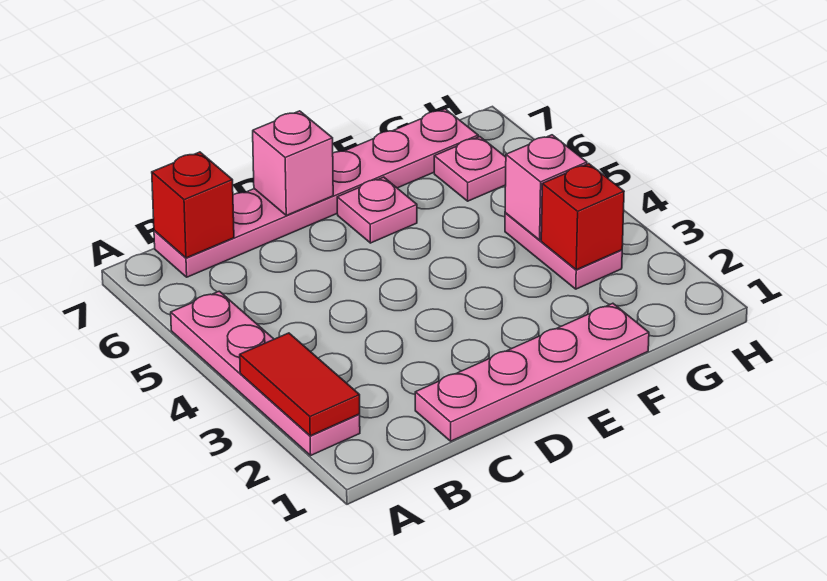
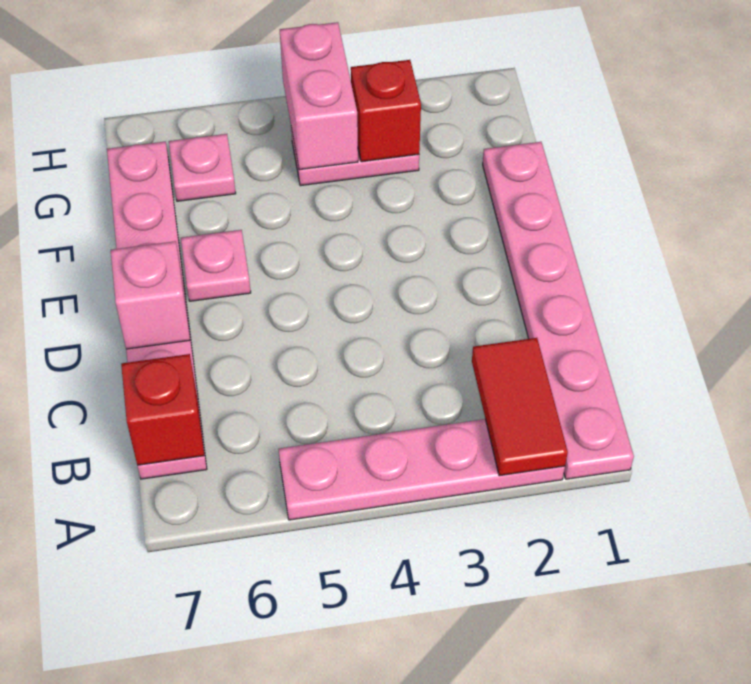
red tile A2:A3 level 2 -> red tile A2:B2 level 2
pink plate C1:F1 level 1 -> pink plate A1:F1 level 1
pink brick G4 level 2 -> pink brick G4:H4 level 2

